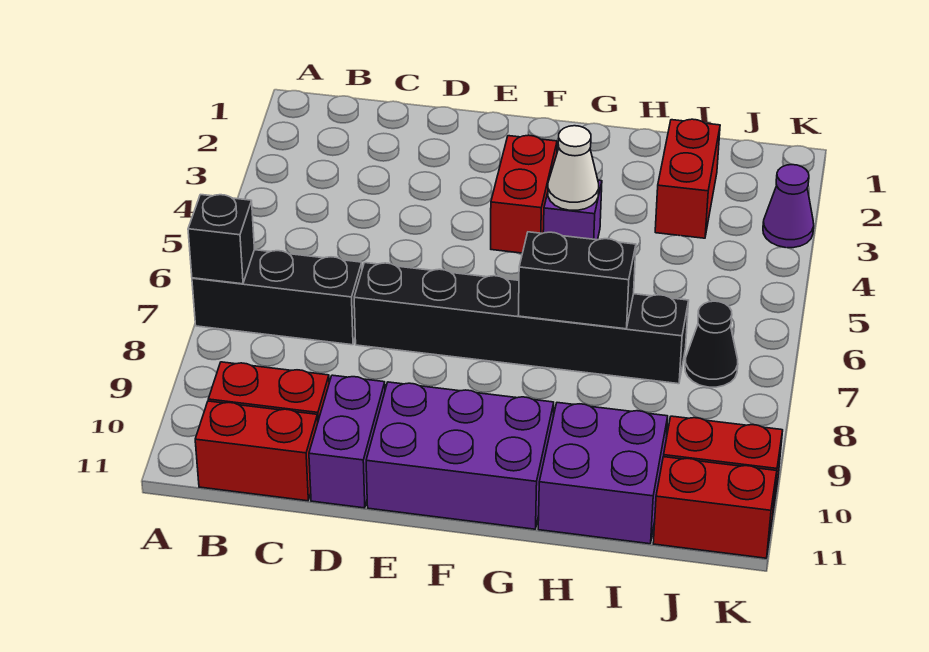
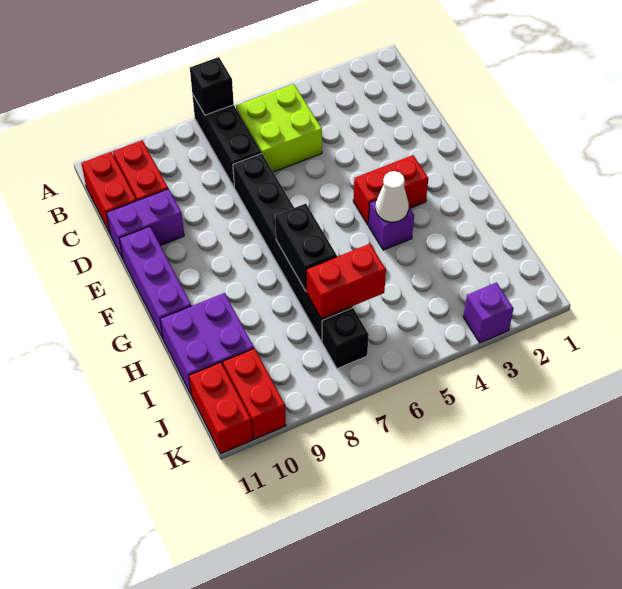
none -> lime brick B5:C6 level 1
purple brick E10:G11 level 1 -> purple brick E11:G11 level 1
red brick I2:I3 level 1 -> red brick I6:I7 level 2
black cone J7 level 1 -> black brick J7 level 1
purple cone K3 level 1 -> purple brick K3 level 1

